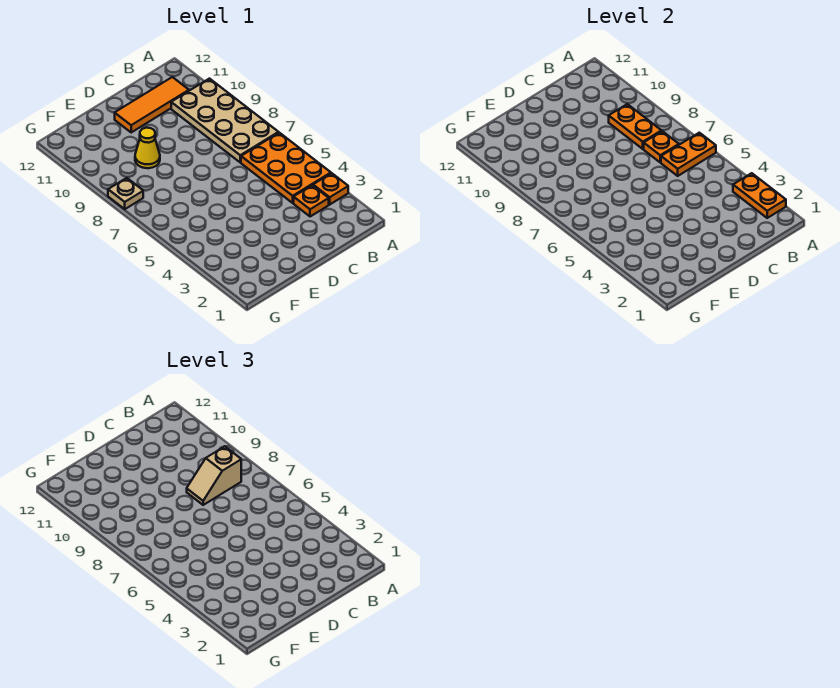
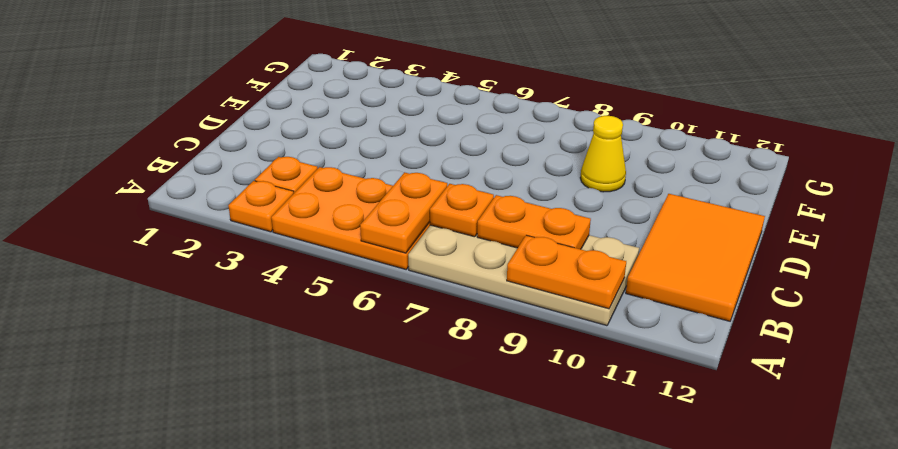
orange plate A2:A3 level 2 -> orange plate A9:A10 level 2
tan slope B8:C8 level 3 top B -> none
orange tile B11:D11 level 1 -> orange tile B11:D12 level 1
tan plate G8 level 1 -> none

